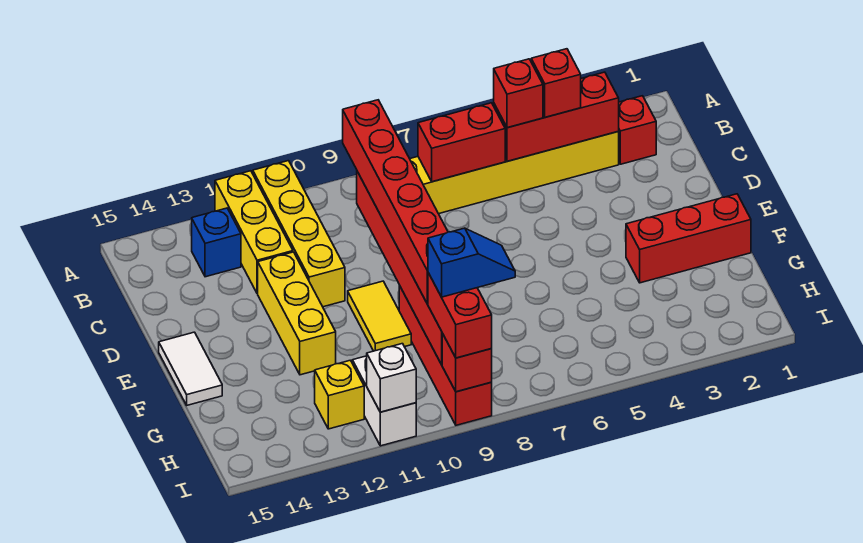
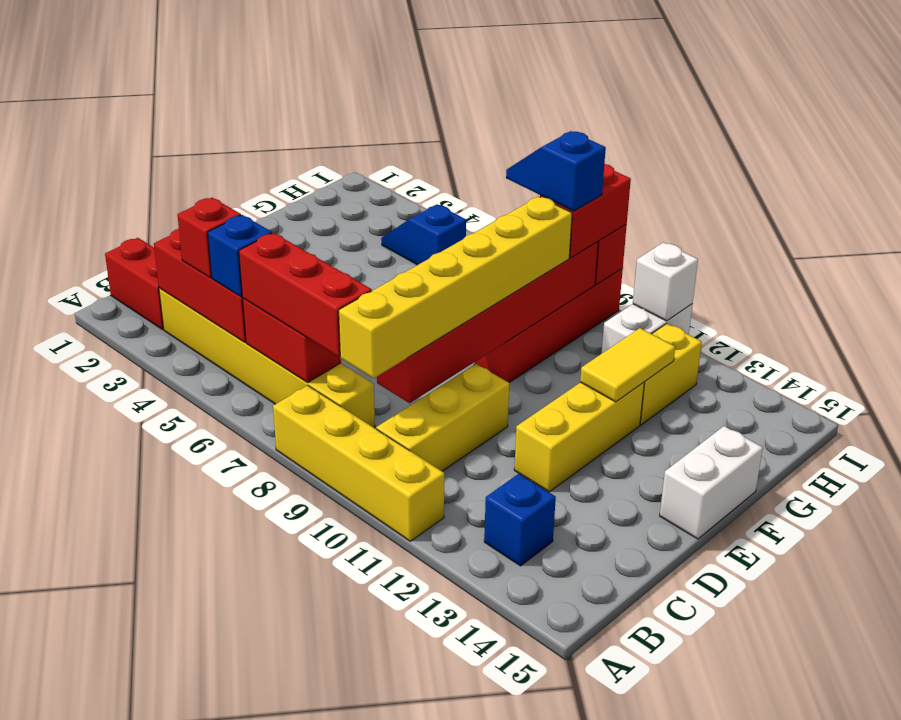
yellow brick A11:D11 level 1 -> yellow brick A8:A11 level 1
yellow brick A12:C12 level 1 -> yellow brick B10:D10 level 1
red brick B2 level 1 -> red brick B1:B2 level 1
red brick B5 level 3 -> blue brick B5 level 3
red brick B9:G9 level 3 -> yellow brick B9:G9 level 3
yellow tile E10:F10 level 1 -> yellow tile F12:G12 level 2
white tile E15:F15 level 1 -> white brick E15:F15 level 1
red brick F1:F3 level 1 -> red brick B6:B8 level 3
none -> blue slope H4:H5 level 1 top 5
yellow brick H12 level 1 -> yellow brick G12:H12 level 1

